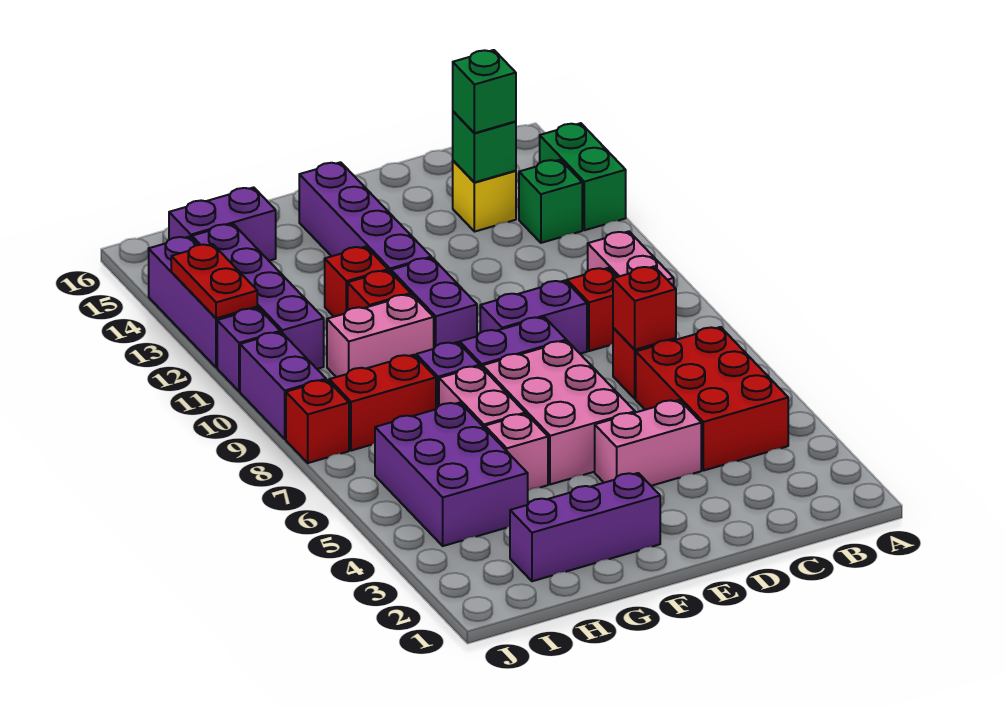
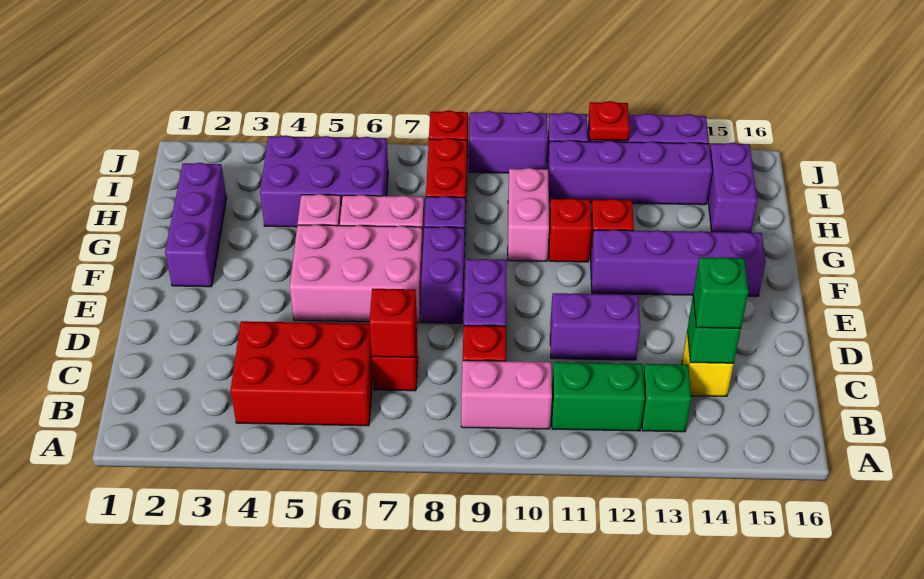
green brick A13:A14 level 1 -> green brick B11:B12 level 1
pink brick D4:E4 level 1 -> none
purple brick F10:F11 level 1 -> purple brick D11:D12 level 1
red plate J12:J13 level 2 -> red plate J12 level 2

